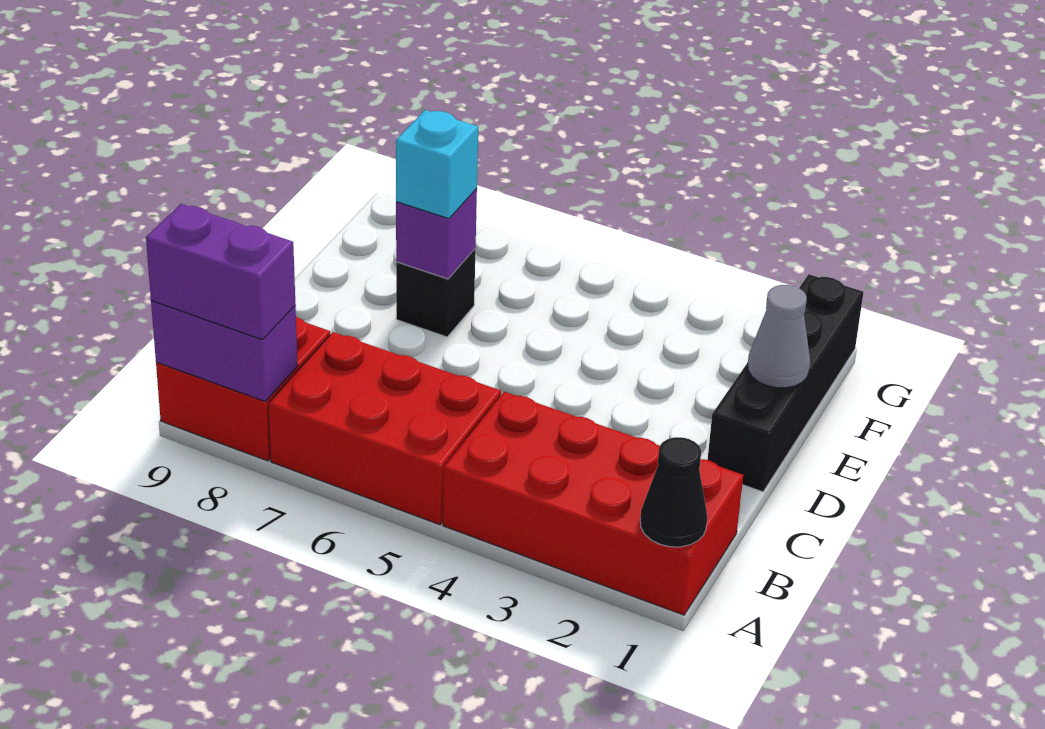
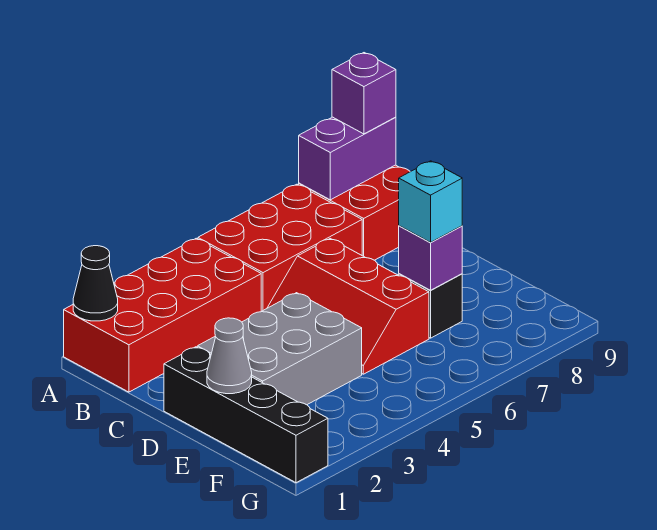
purple brick A8:A9 level 3 -> purple brick A9 level 3
none -> red slope C5:E6 level 1 top 6
none -> grey brick D2:E4 level 1

